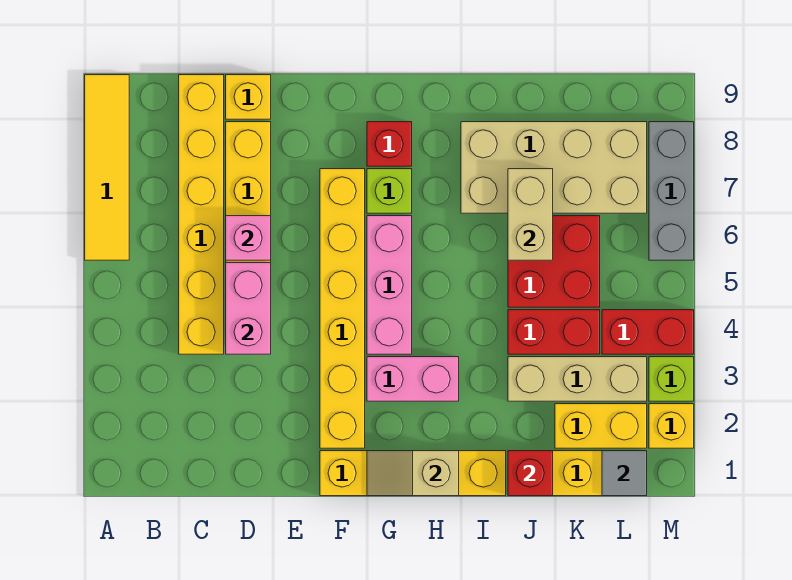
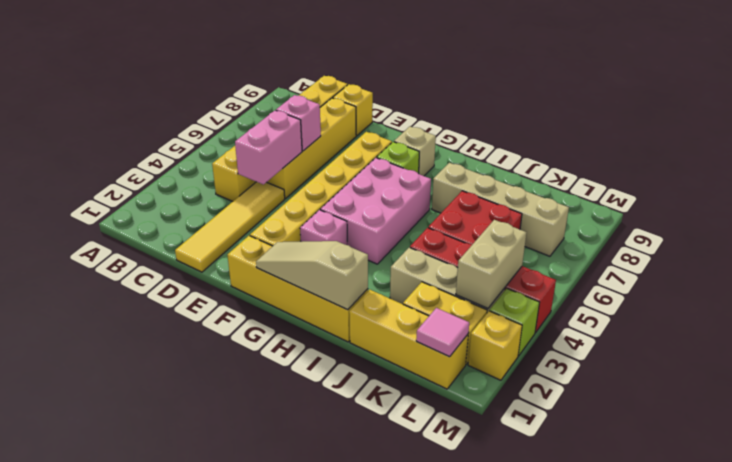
yellow tile A6:A9 level 1 -> yellow tile D1:D4 level 1
tan slope G1:H1 level 2 top H -> tan slope G1:I1 level 2 top I
pink brick G3:H3 level 1 -> pink brick G3 level 1
pink brick G4:G6 level 1 -> pink brick G4:H6 level 1
red brick G8 level 1 -> tan brick G8 level 1
tan brick I7:L8 level 1 -> tan brick I7:L7 level 1
red brick J1 level 2 -> none
tan brick J6:J7 level 2 -> tan brick L3:L4 level 2
grey tile L1 level 2 -> pink tile L1 level 2
grey brick M6:M8 level 1 -> none

